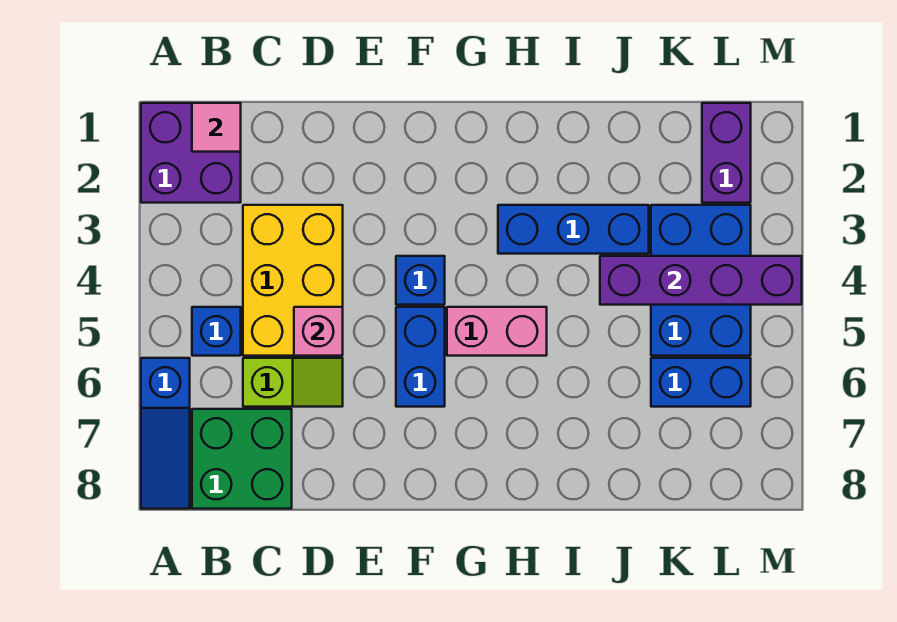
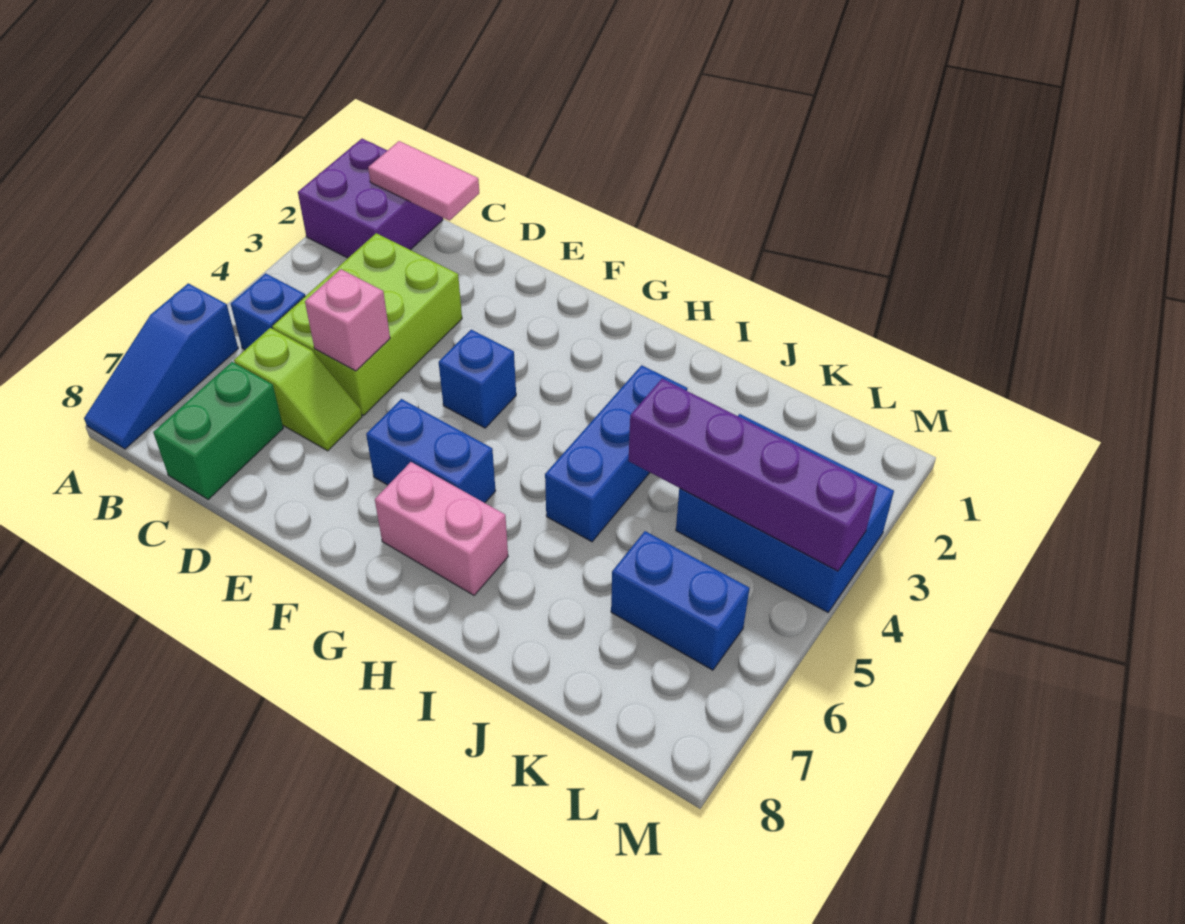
pink tile B1 level 2 -> pink tile B1:C1 level 2
green brick B7:C8 level 1 -> green brick C7:C8 level 1
yellow brick C3:D5 level 1 -> lime brick C3:D5 level 1
blue brick F5:F6 level 1 -> blue brick F6:G6 level 1
pink brick G5:H5 level 1 -> pink brick G7:H7 level 1
blue brick H3:J3 level 1 -> blue brick I3:I5 level 1
blue brick K3:L5 level 1 -> blue brick K3:M4 level 1
purple brick L1:L2 level 1 -> none

